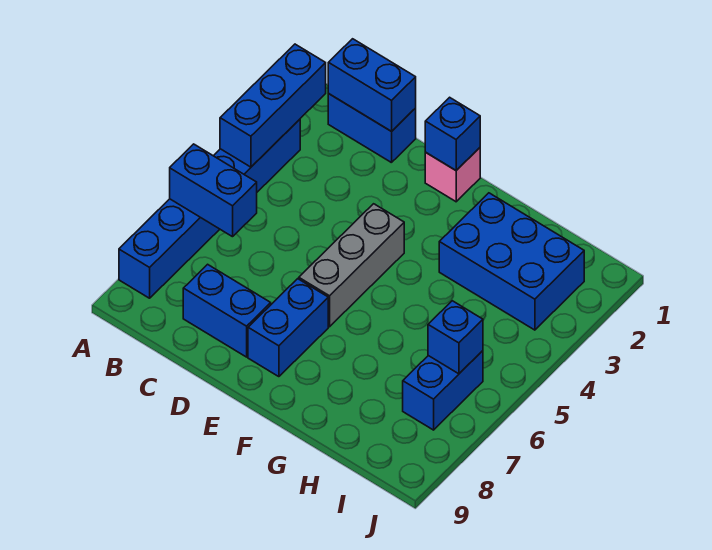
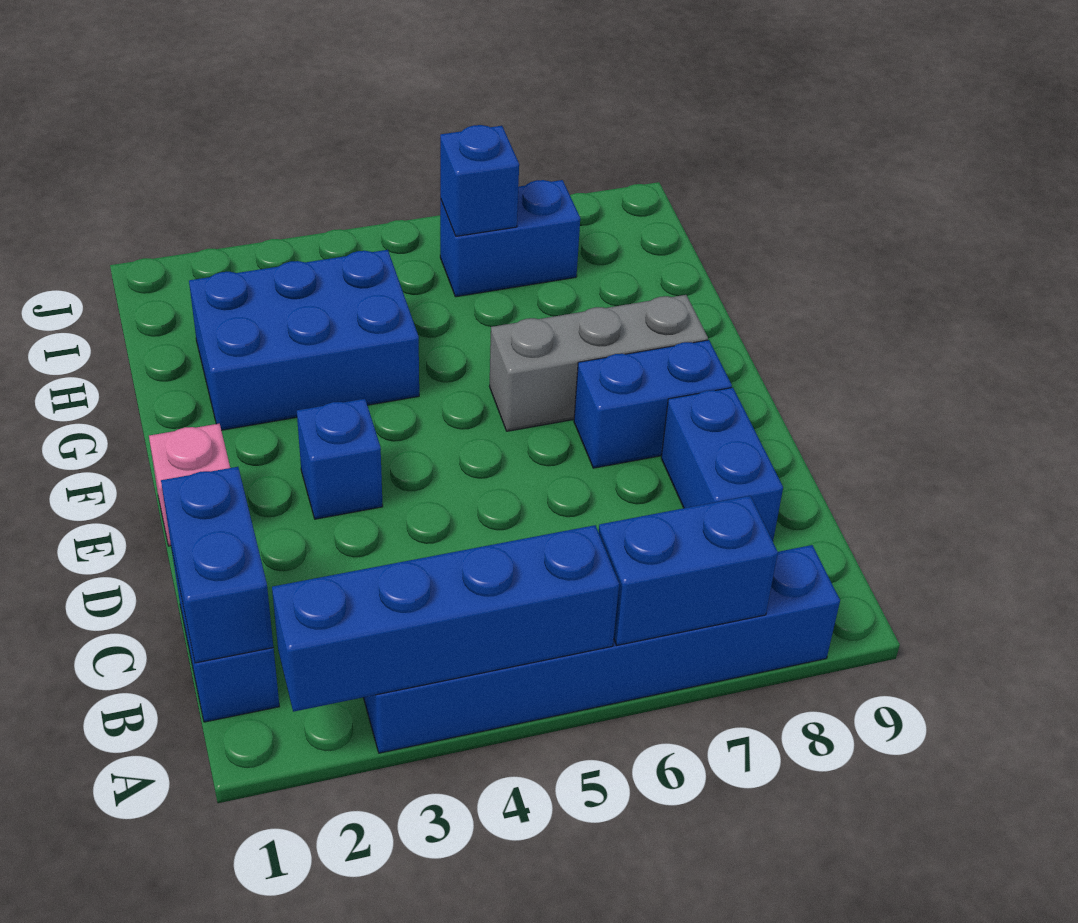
blue brick A2:A4 level 2 -> blue brick A2:A5 level 2
blue brick A6:B6 level 2 -> blue brick A6:A7 level 2
blue brick E1 level 2 -> blue brick E3 level 1
grey brick E4:E6 level 1 -> grey brick F6:F8 level 1
blue brick G2:I3 level 1 -> blue brick G2:H4 level 1

